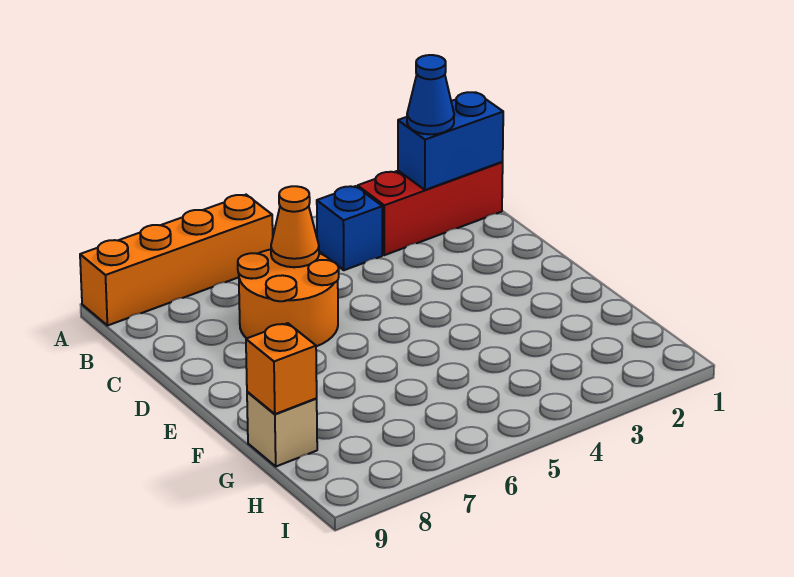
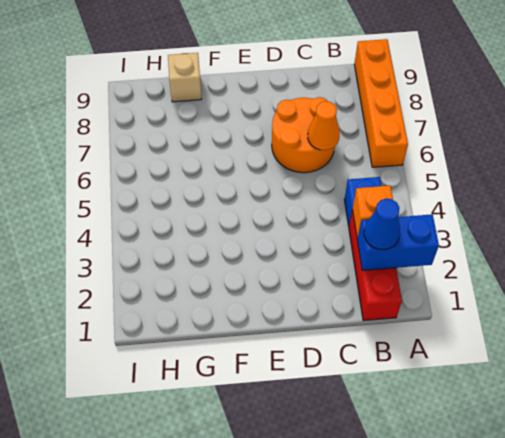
blue brick B1:B2 level 2 -> blue brick A2:B2 level 2
orange brick G9 level 2 -> orange brick B3 level 2

